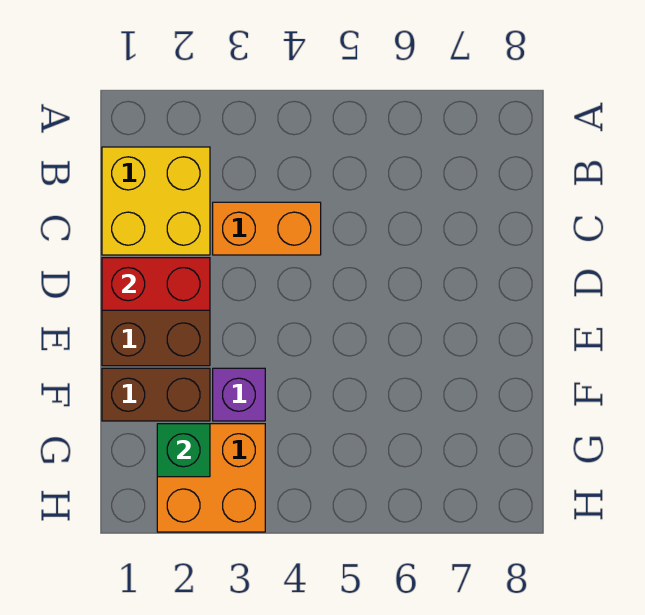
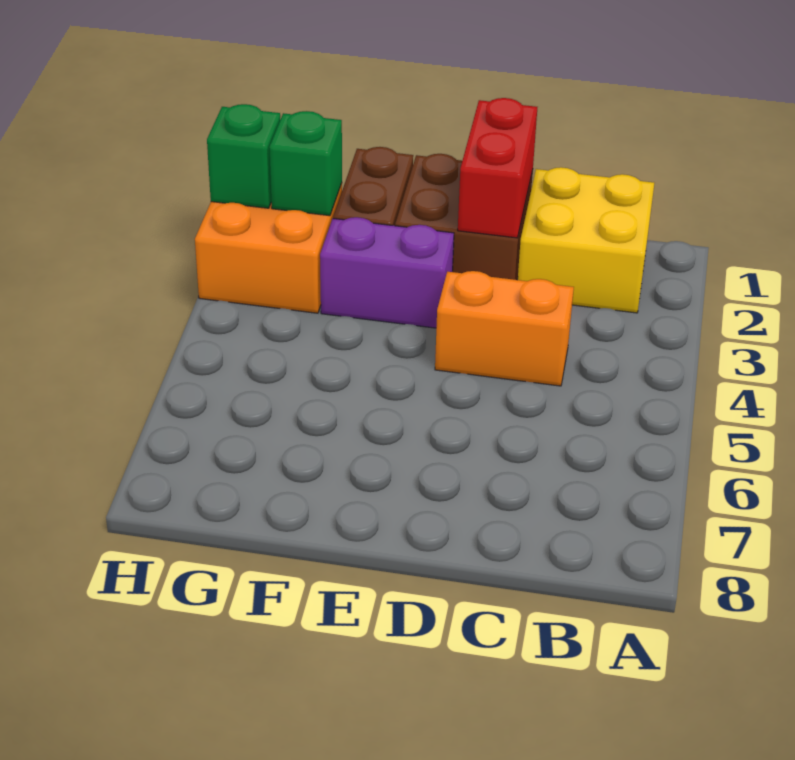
orange brick C3:C4 level 1 -> orange brick C4:D4 level 1
purple brick F3 level 1 -> purple brick E3:F3 level 1
none -> green brick H2 level 2

